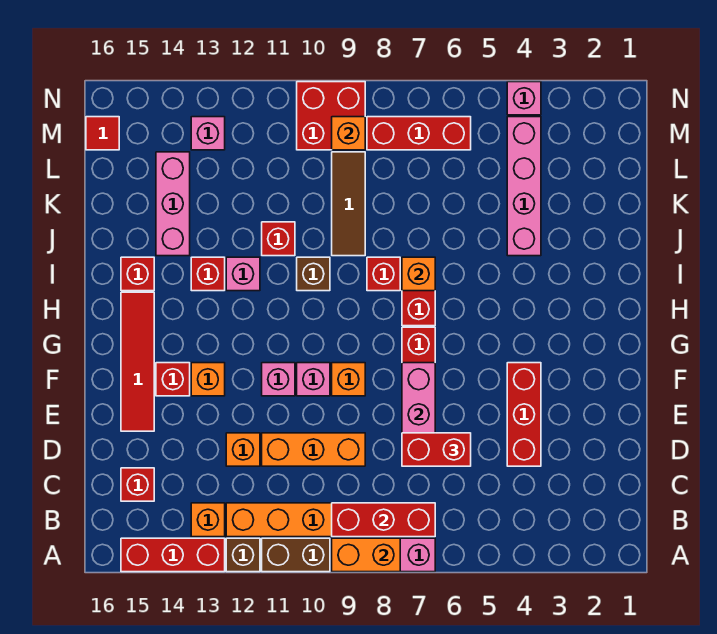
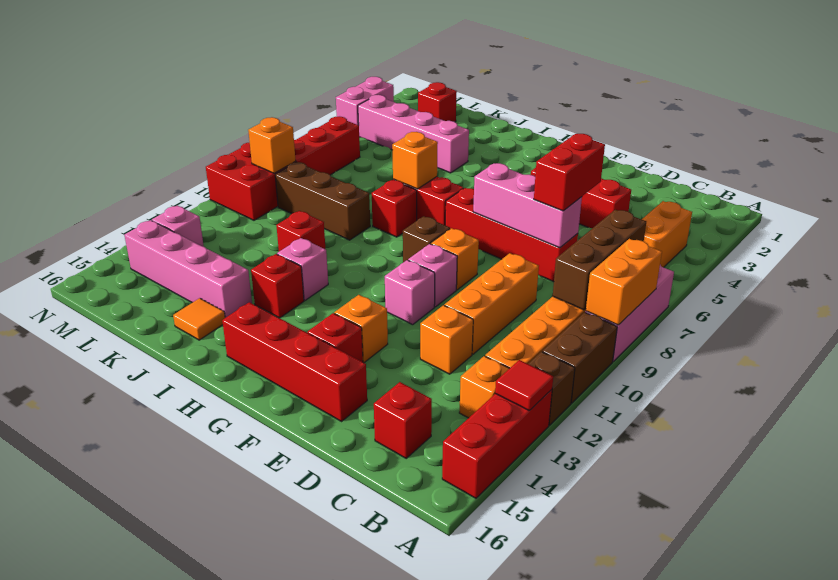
none -> orange brick B4:B5 level 1
red brick B7:B9 level 2 -> brown brick B7:B9 level 2
red tile E15:H15 level 1 -> red brick E15:H15 level 1
brown brick I10 level 1 -> brown brick G9 level 1
red brick I15 level 1 -> red brick L2 level 1
brown tile J9:L9 level 1 -> brown brick J9:L9 level 1
pink brick J14:L14 level 1 -> pink brick J14:M14 level 1
none -> orange tile J15 level 1
red tile M16 level 1 -> red tile A13 level 2
pink brick N4 level 1 -> pink brick N3:N4 level 1

